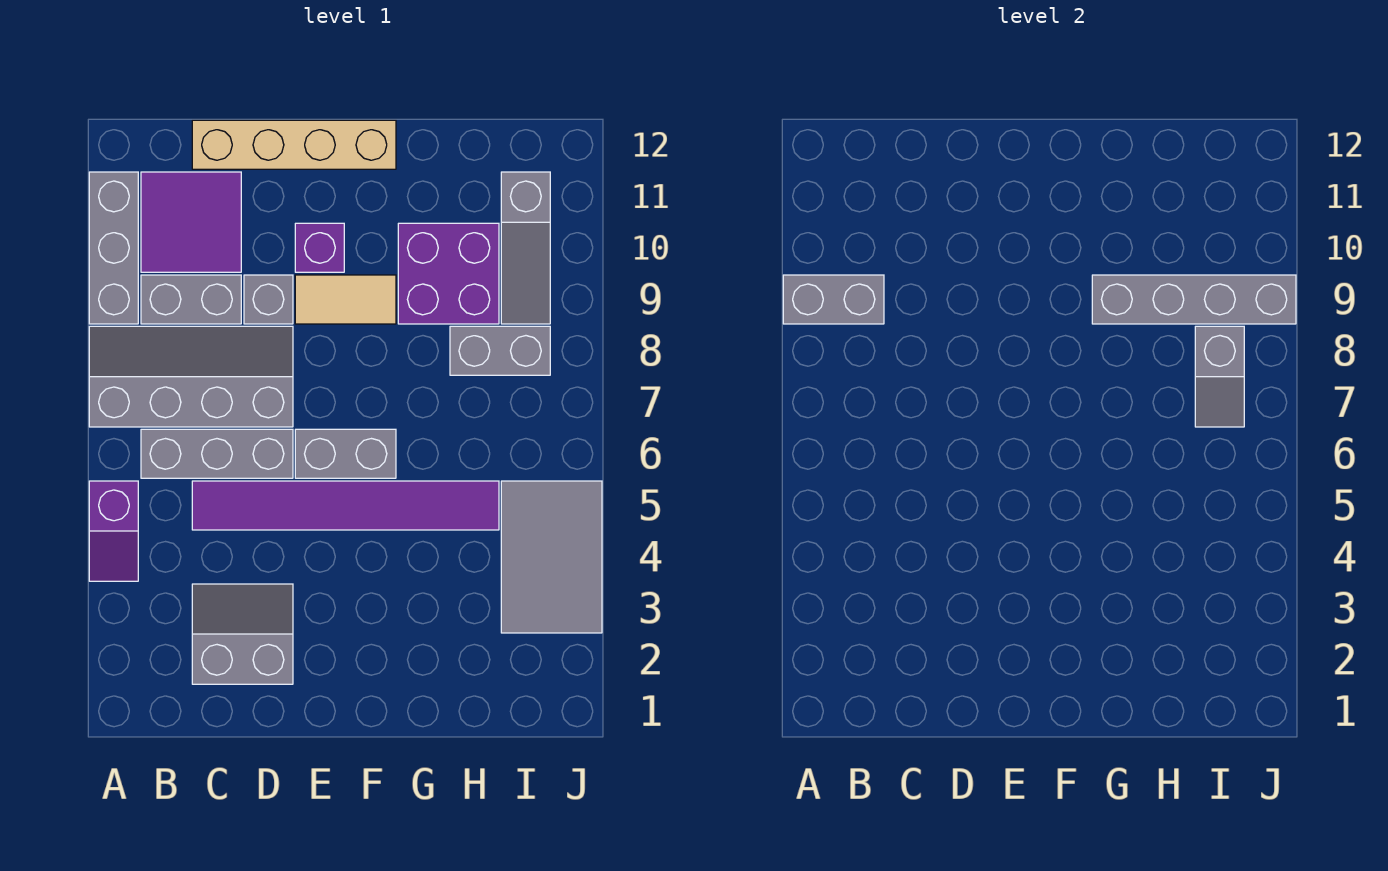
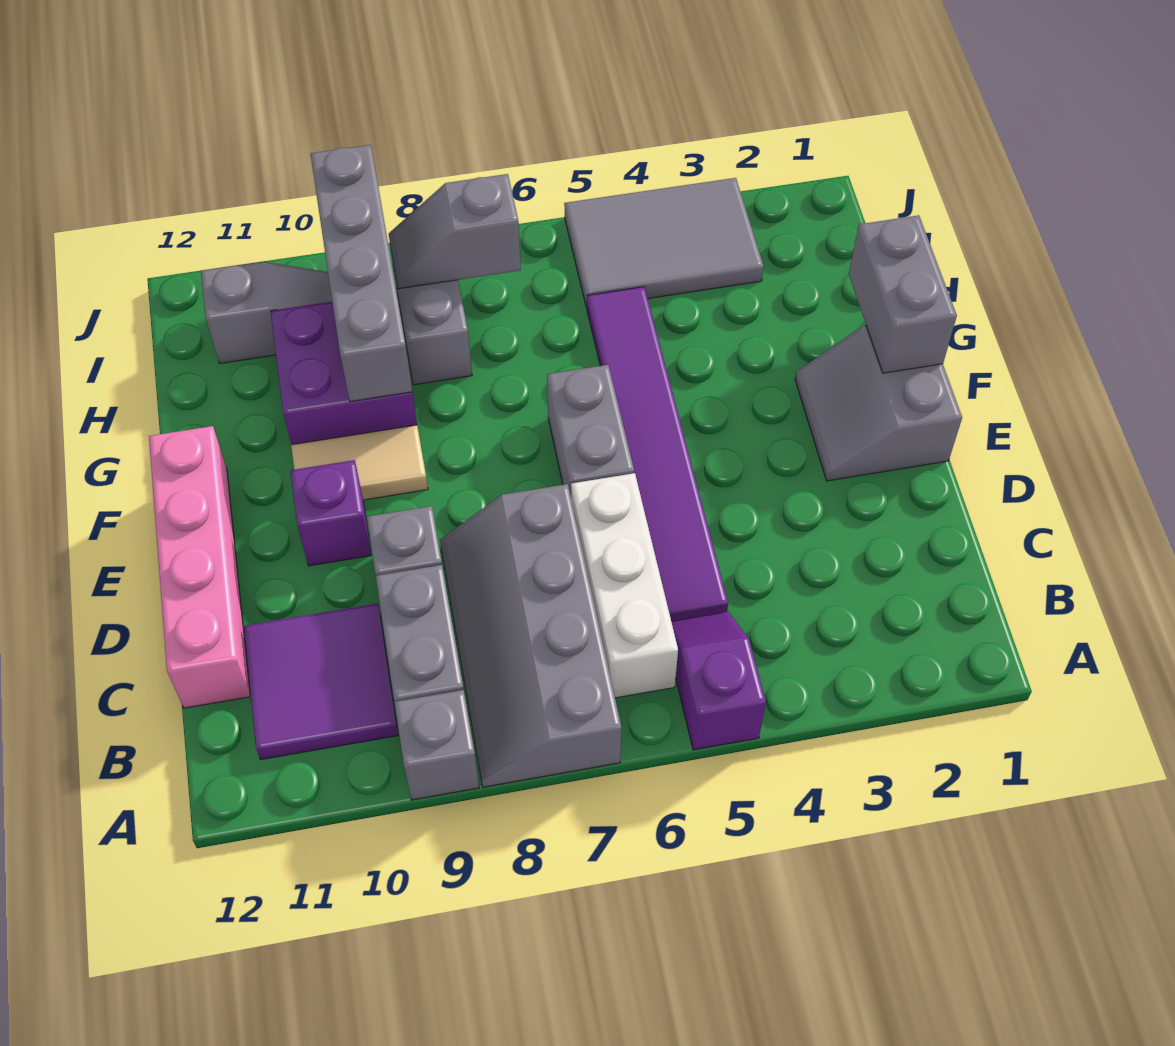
purple slope A4:A5 level 1 top 5 -> purple slope A5:B5 level 1 top A
grey brick A9:A11 level 1 -> grey brick A9 level 1
grey brick A9:B9 level 2 -> grey brick F1:G1 level 2
grey brick B6:D6 level 1 -> white brick B6:D6 level 1
grey slope C2:D3 level 1 top 2 -> grey slope E1:F2 level 1 top 1
tan brick C12:F12 level 1 -> pink brick C12:F12 level 1
tan tile E9:F9 level 1 -> tan tile F9:F10 level 1
grey slope I7:I8 level 2 top 8 -> grey slope I7:I8 level 2 top 7

